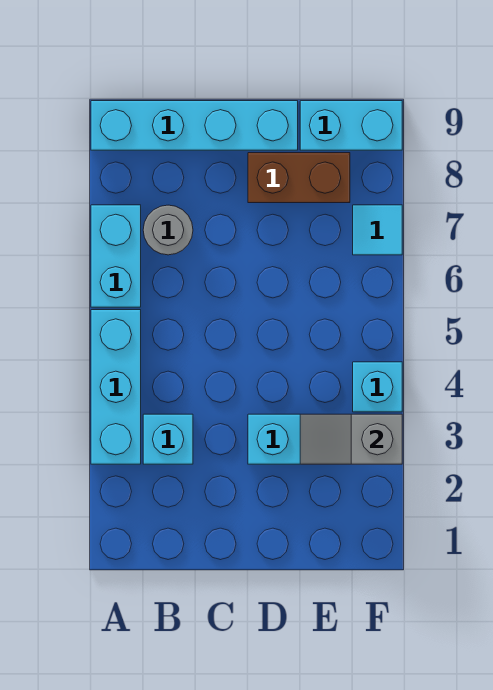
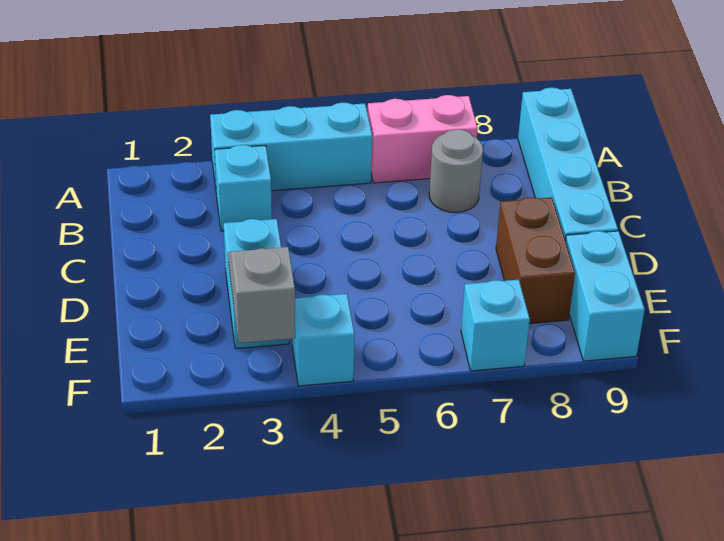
cyan brick A6:A7 level 1 -> pink brick A6:A7 level 1
cyan tile F7 level 1 -> cyan brick F7 level 1

